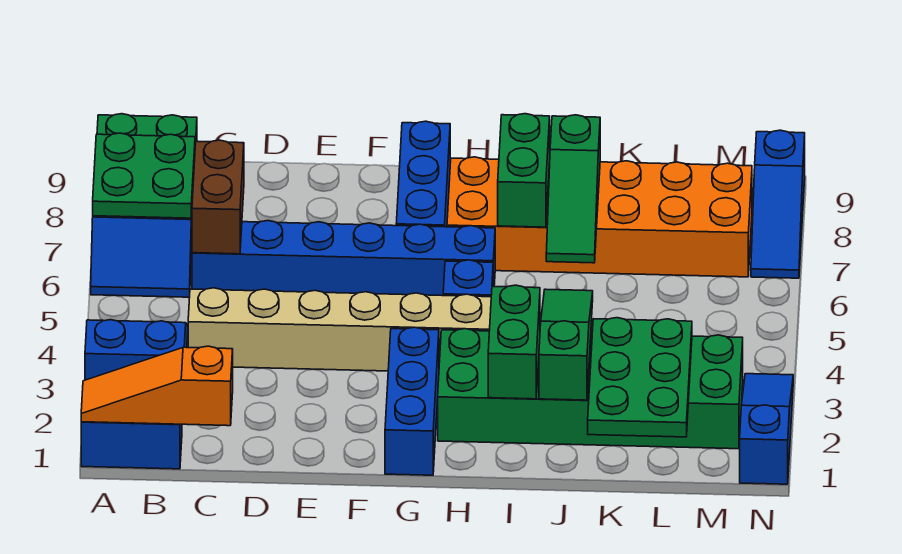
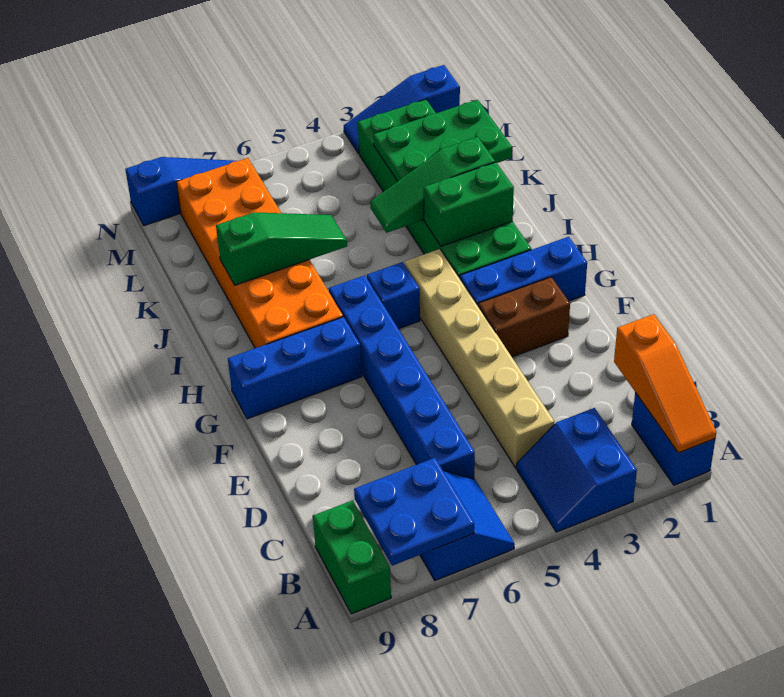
green plate A7:B8 level 2 -> blue plate A7:B8 level 2
brown brick C6:C7 level 2 -> brown brick F2:F3 level 1
green brick I7:I8 level 2 -> none

